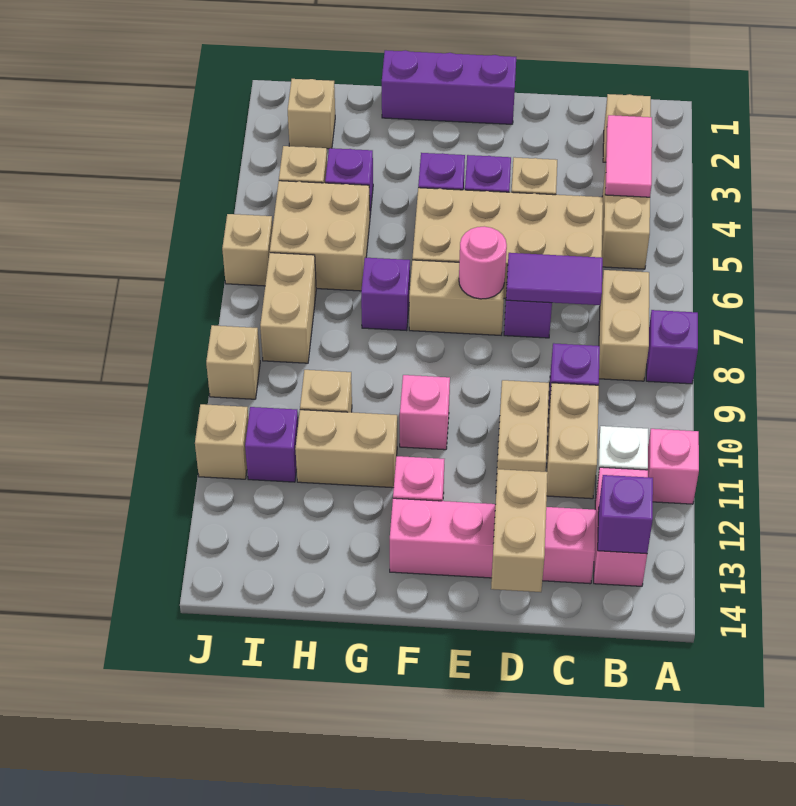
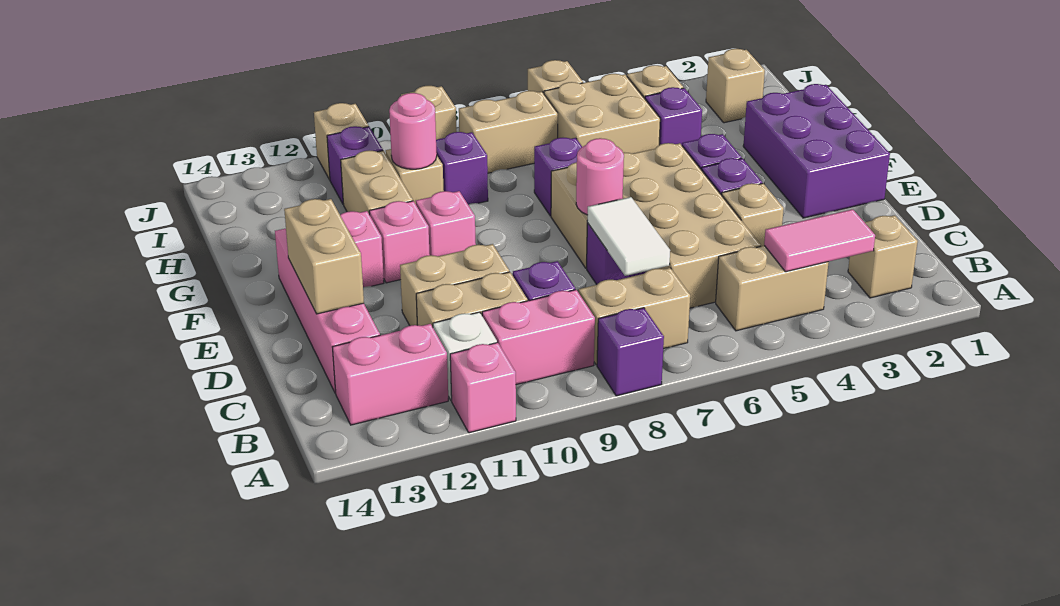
none -> pink brick B9:B10 level 1
purple brick B13 level 2 -> purple brick H9 level 1
purple tile C7:D7 level 2 -> white tile C7:D7 level 2
tan brick D13:D14 level 2 -> tan brick D13:E13 level 2
purple brick E1:G1 level 1 -> purple brick E1:G2 level 1
none -> pink brick F11 level 1
none -> pink round brick H10 level 2

